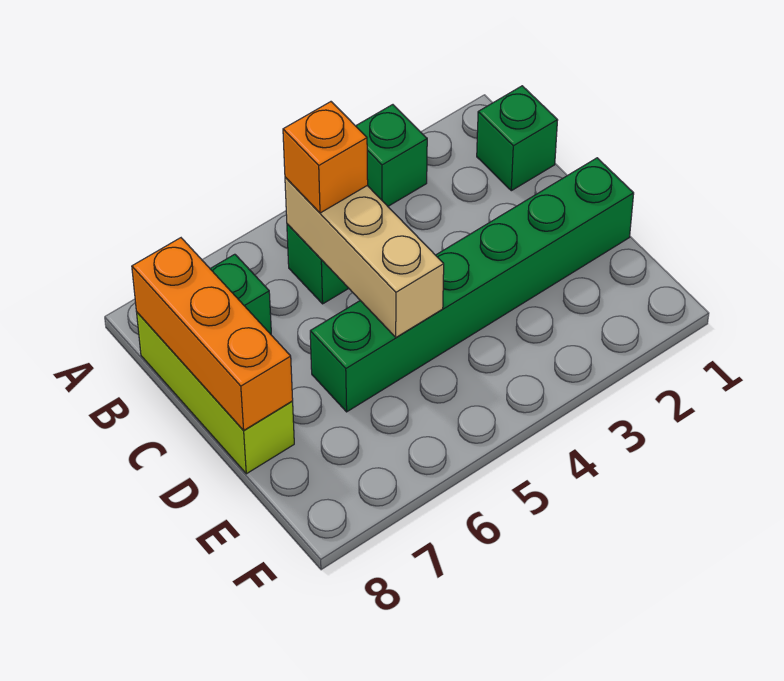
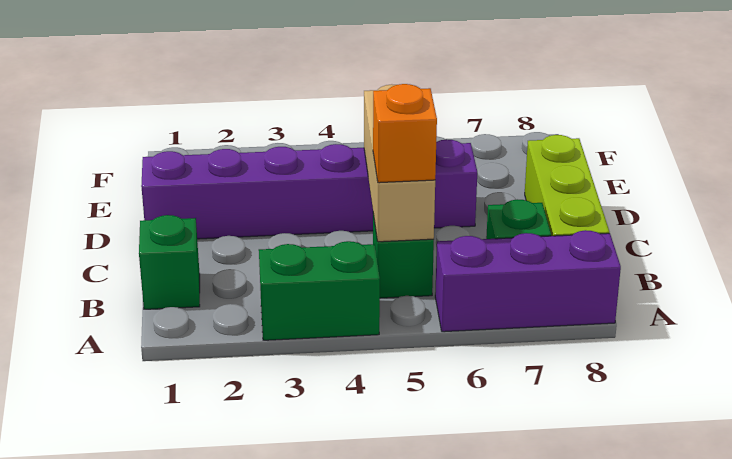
green brick A3 level 1 -> green brick A3:A4 level 1
none -> purple brick A6:A8 level 1
orange brick B8:D8 level 2 -> none
green brick D1:D6 level 1 -> purple brick D1:D6 level 1

